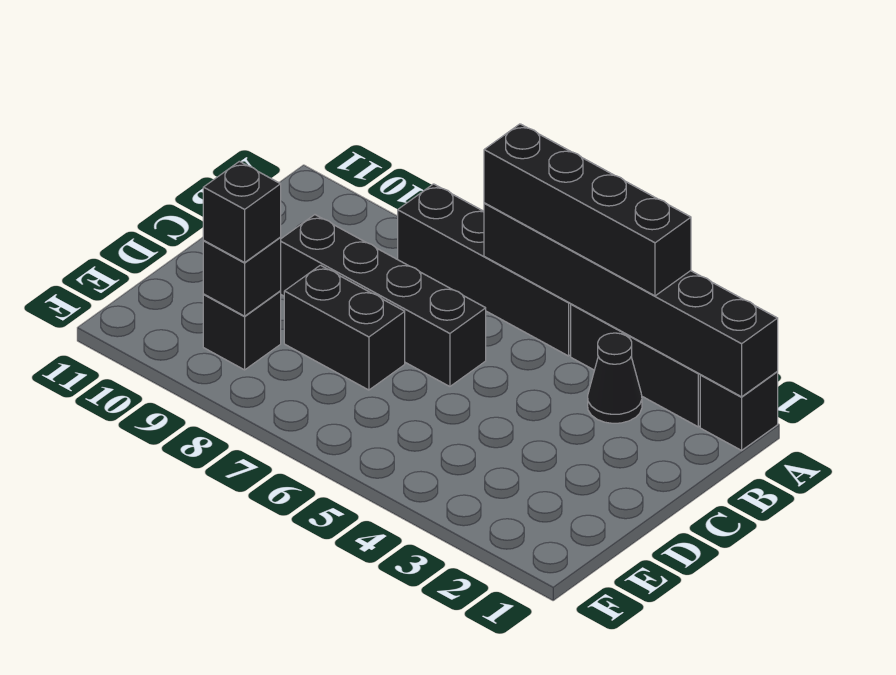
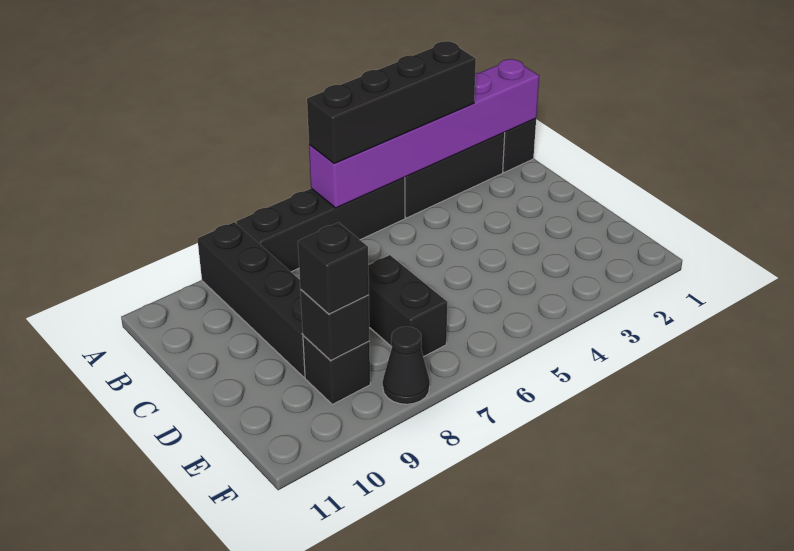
black brick A1:A6 level 2 -> purple brick A1:A6 level 2
black cone B3 level 1 -> black cone F8 level 1
black brick C6:C9 level 1 -> black brick A9:D9 level 1
black brick D7:D8 level 1 -> black brick D7:E7 level 1

